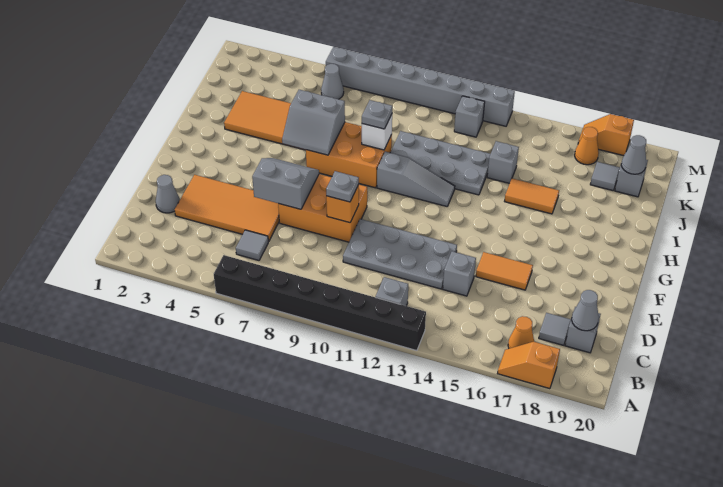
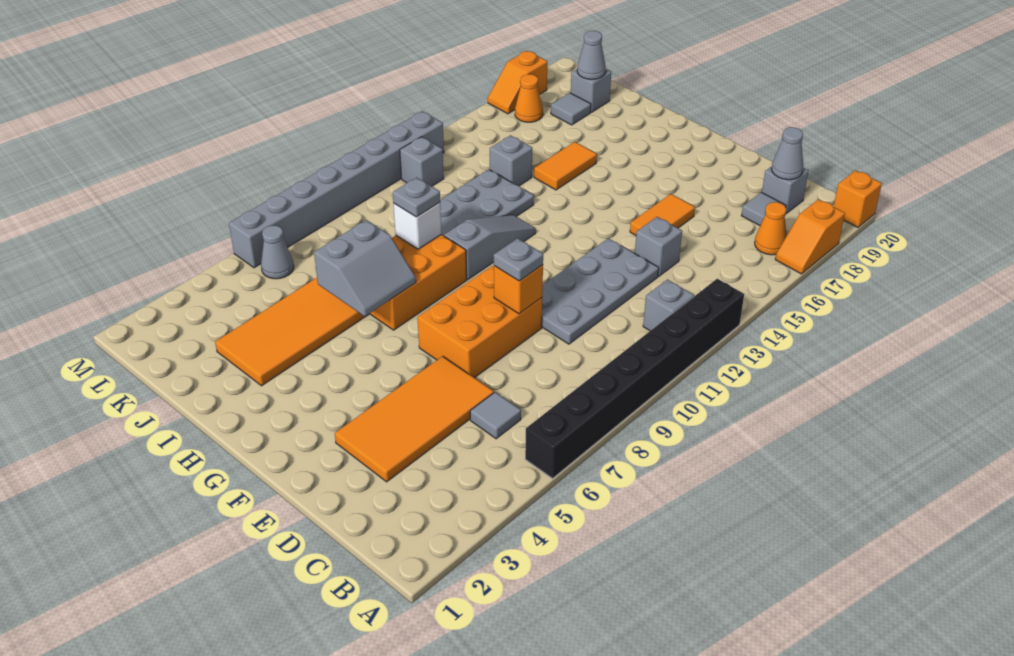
none -> orange brick A20 level 1
grey cone D2 level 1 -> none
grey slope E6:F7 level 2 top E -> none

